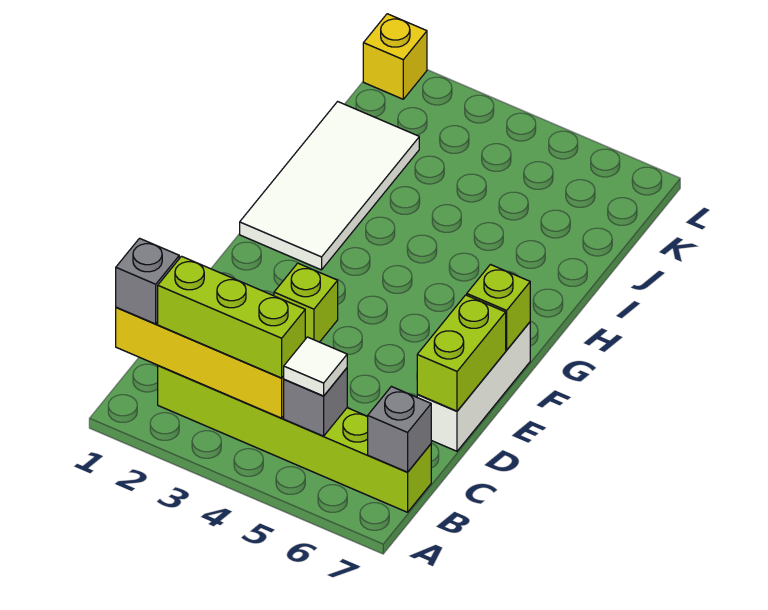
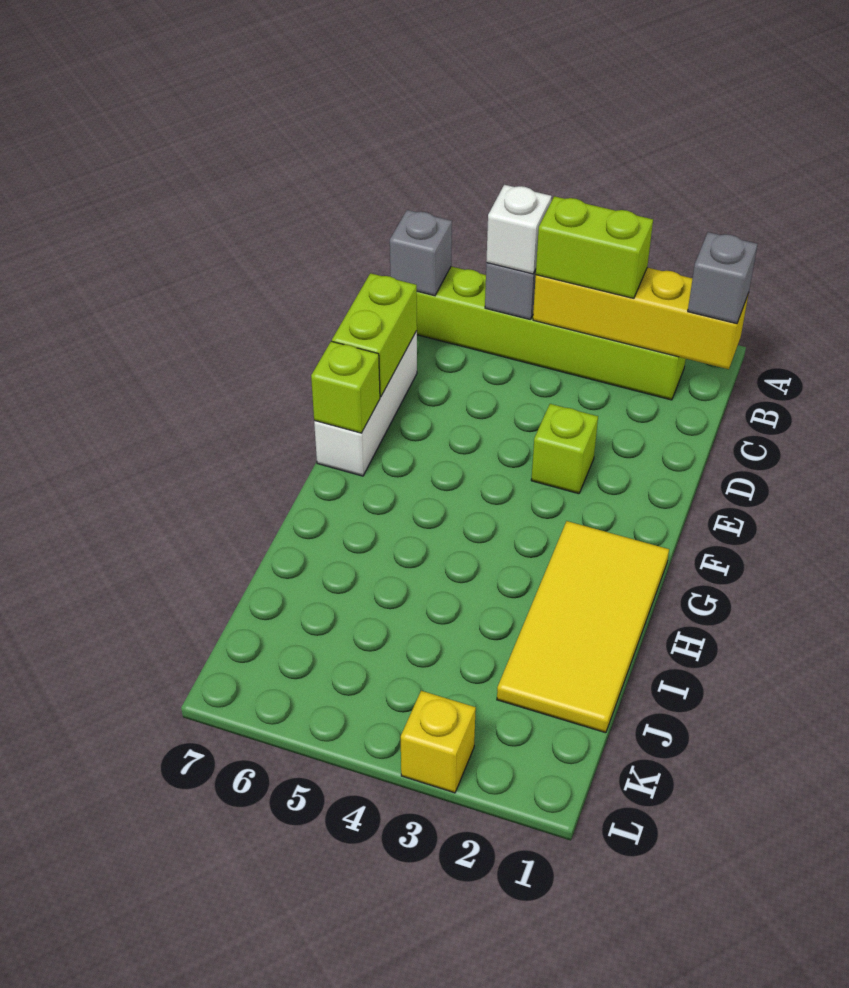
lime brick B2:B4 level 3 -> lime brick B3:B4 level 3
white tile B5 level 3 -> white brick B5 level 3
white tile G1:J2 level 1 -> yellow tile G1:J2 level 1
yellow brick L1 level 1 -> yellow brick L3 level 1

